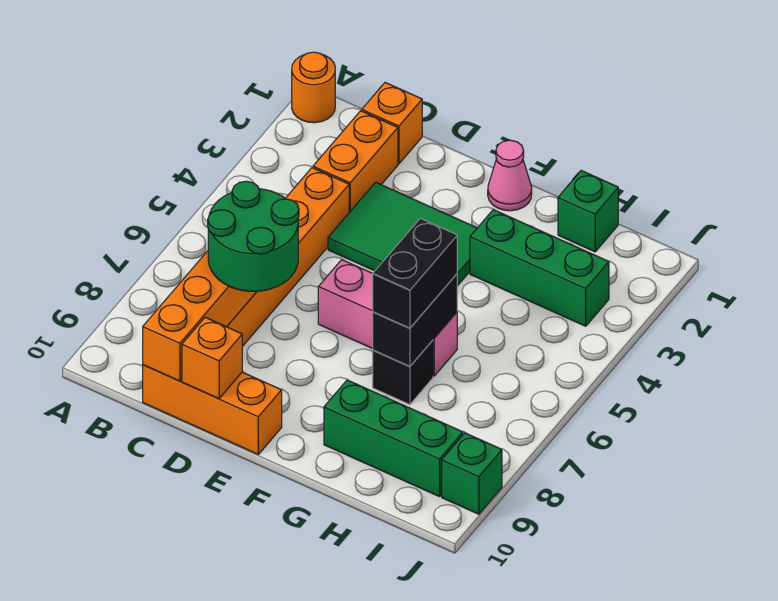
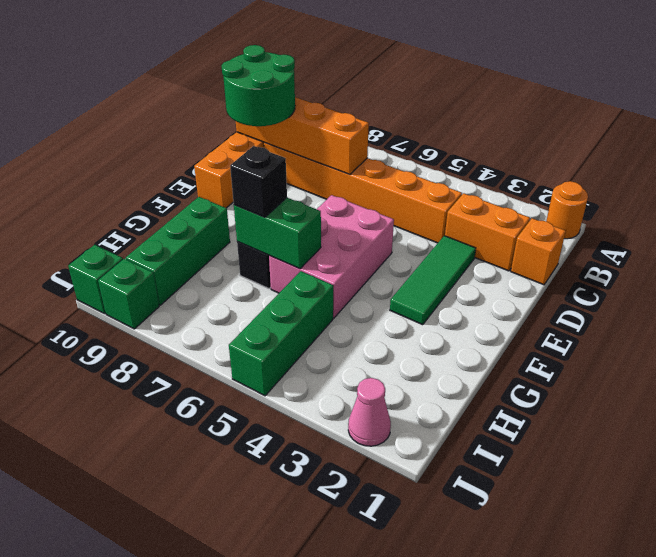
green round brick C7:D8 level 3 -> green round brick C9:D10 level 3
green tile D3:F4 level 1 -> green tile D3:F3 level 1
orange brick D10 level 2 -> none
pink brick E6:G6 level 1 -> pink brick E5:G6 level 1
pink cone F1 level 1 -> pink cone J2 level 1
green brick G3:I3 level 1 -> green brick H5:J5 level 1
black brick G6:G7 level 2 -> green brick G6:G7 level 2
black brick G6:G7 level 3 -> black brick G7 level 3
green brick H1 level 1 -> green brick J10 level 1

